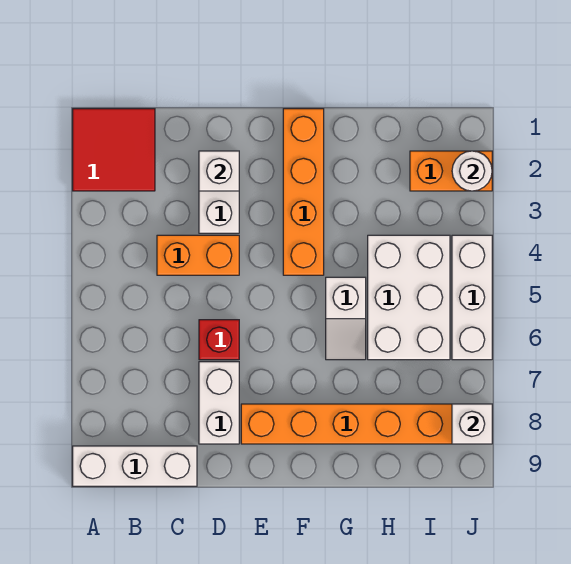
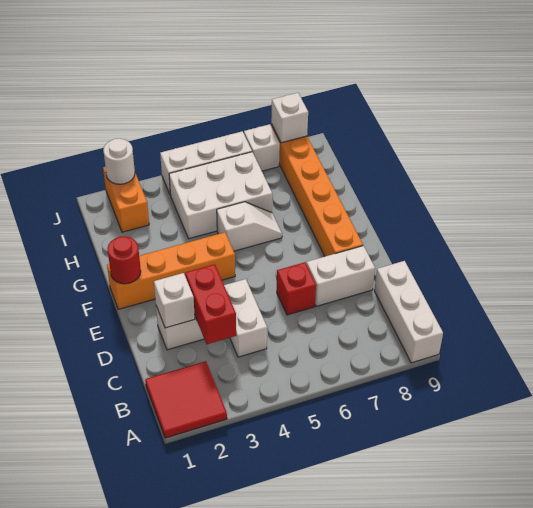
none -> red brick C3:D3 level 2
orange brick C4:D4 level 1 -> white brick C4:D4 level 1
none -> red round brick F1 level 2
none -> white brick J7 level 1

